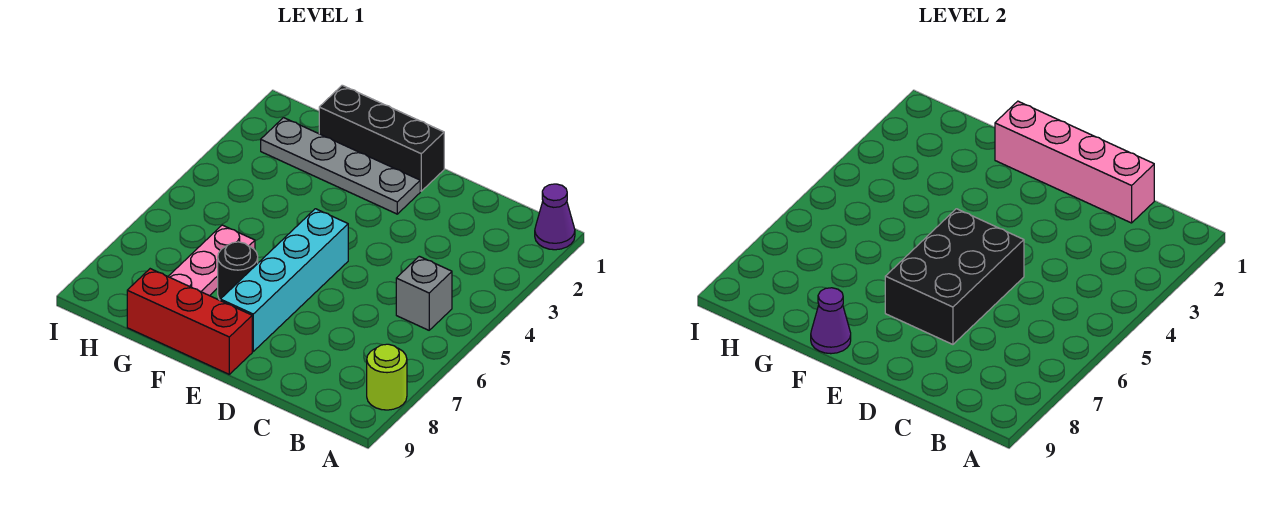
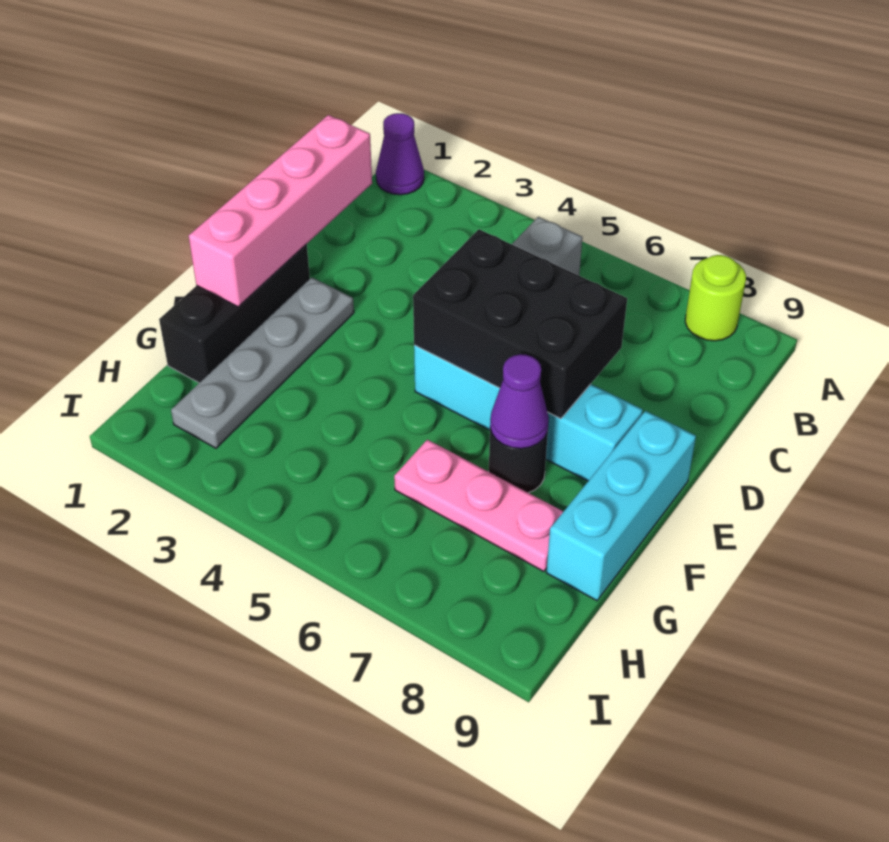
red brick E9:G9 level 1 -> cyan brick E9:G9 level 1
purple cone F9 level 2 -> purple cone F7 level 2

